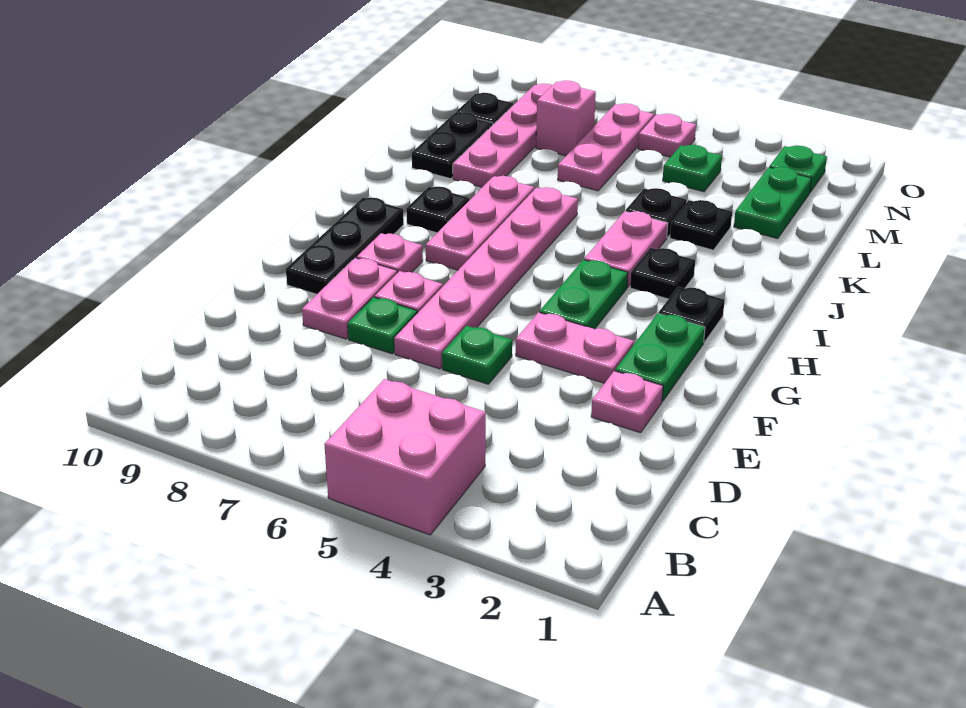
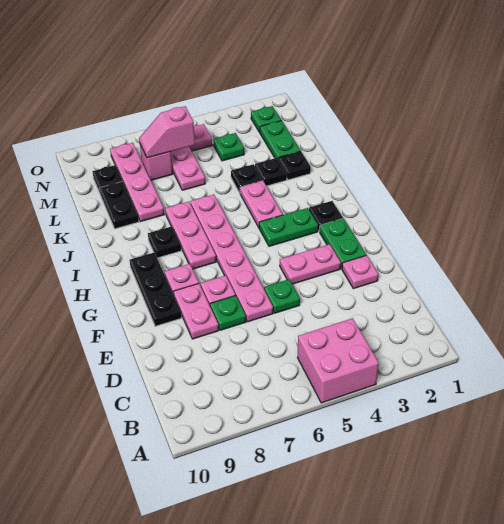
green plate G4:H4 level 1 -> green plate H3:H4 level 1
black plate I3 level 1 -> black plate K2 level 1
none -> pink slope M6:M7 level 2 top 6

